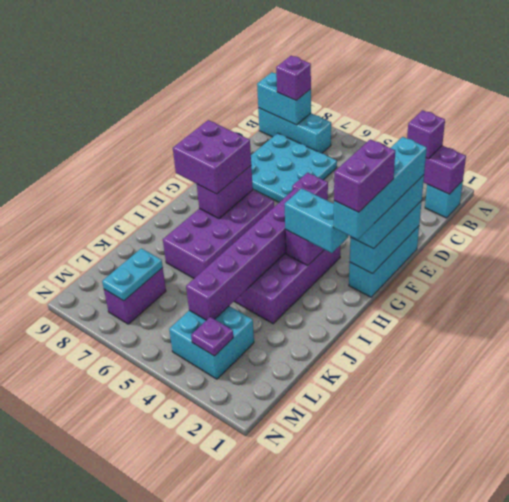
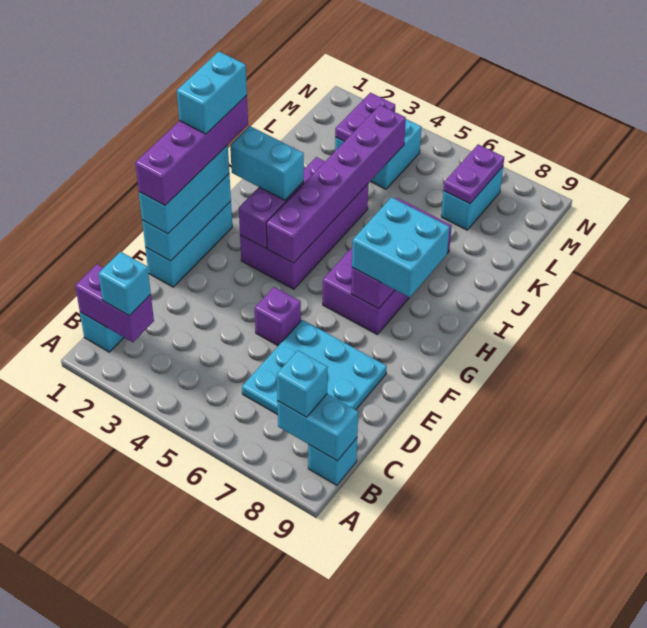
purple brick B2 level 3 -> cyan brick B2 level 3
cyan brick B7:B9 level 1 -> cyan brick B9 level 1
purple brick B8 level 3 -> cyan brick B8 level 3
cyan brick E1:H1 level 4 -> purple brick E1:H1 level 4
purple brick G1:H1 level 5 -> cyan brick G1:H1 level 5
purple brick G7:H8 level 3 -> cyan brick G7:H8 level 3
purple brick L7:M7 level 1 -> cyan brick L7:M7 level 1
cyan plate L7:M7 level 2 -> purple plate L7:M7 level 2
purple plate M3 level 2 -> purple plate L3:M3 level 2

